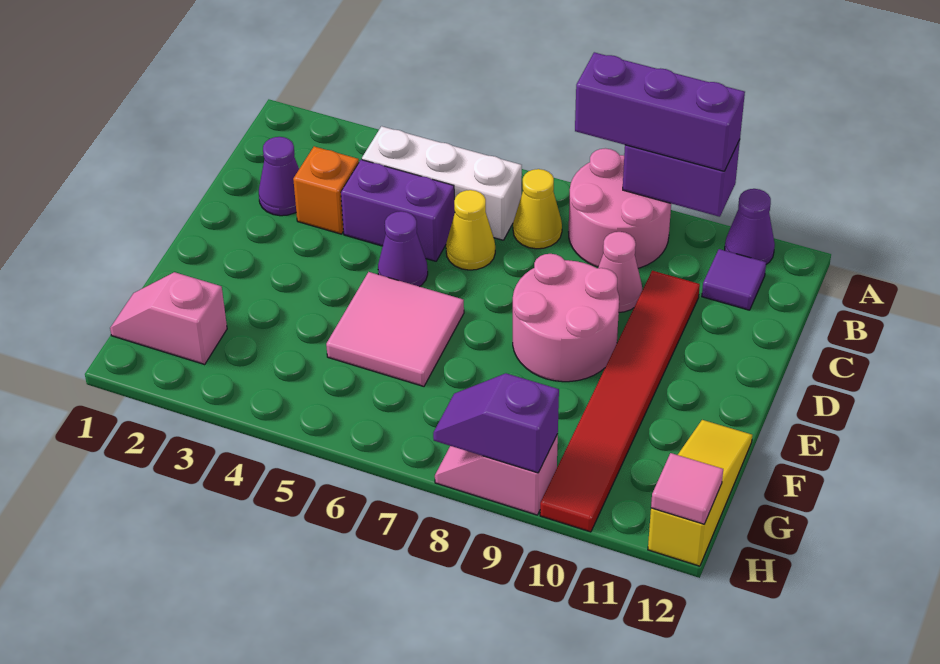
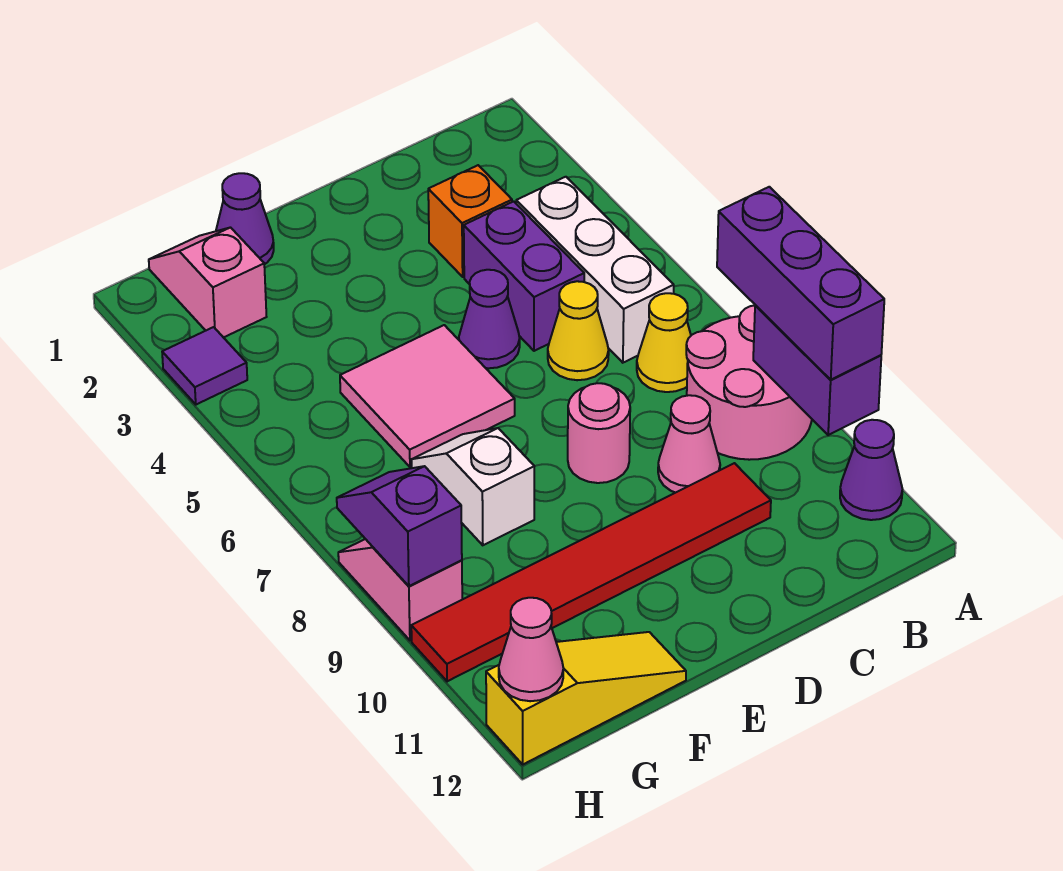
purple tile B11 level 1 -> purple tile H3 level 1
purple cone C2 level 1 -> purple cone F1 level 1
pink round brick D8:E9 level 1 -> pink round brick D8 level 1
none -> white slope F7:F8 level 1 top 8
pink tile H12 level 2 -> pink cone H12 level 2

